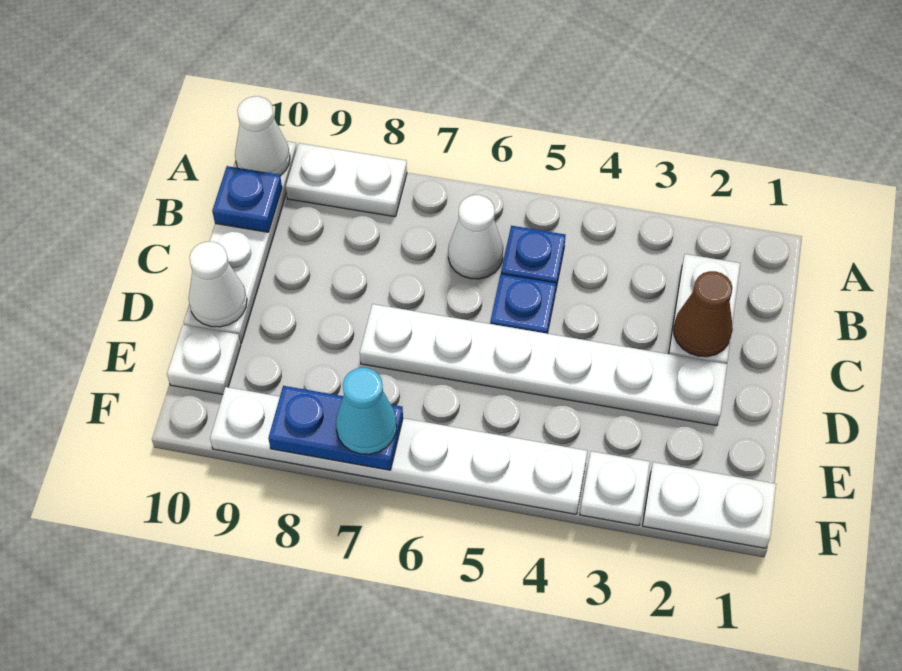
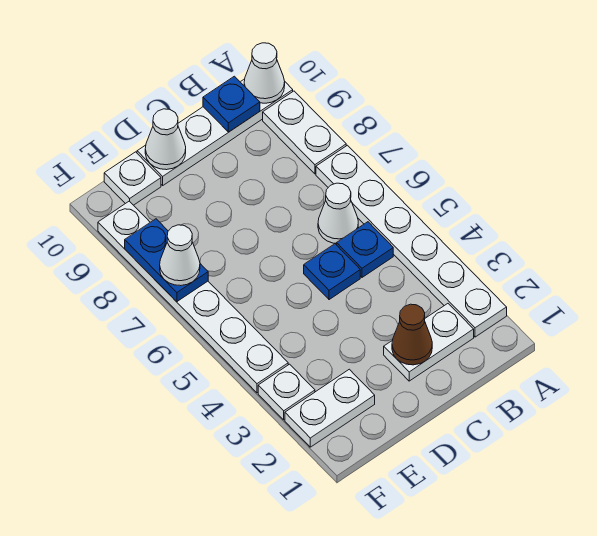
white plate D2:D7 level 1 -> white plate A2:A7 level 1
white plate F1:F2 level 1 -> white plate E2:F2 level 1
cyan cone F7 level 3 -> white cone F7 level 3

